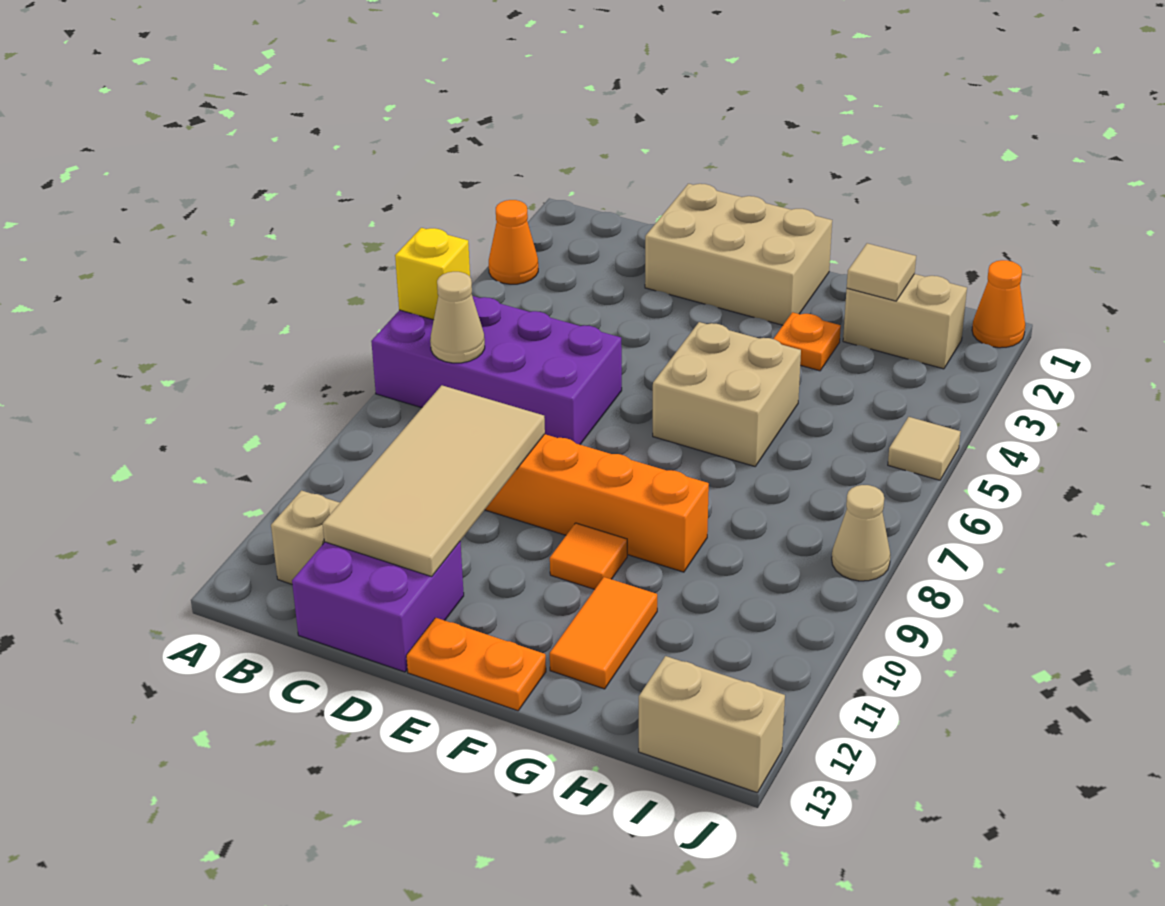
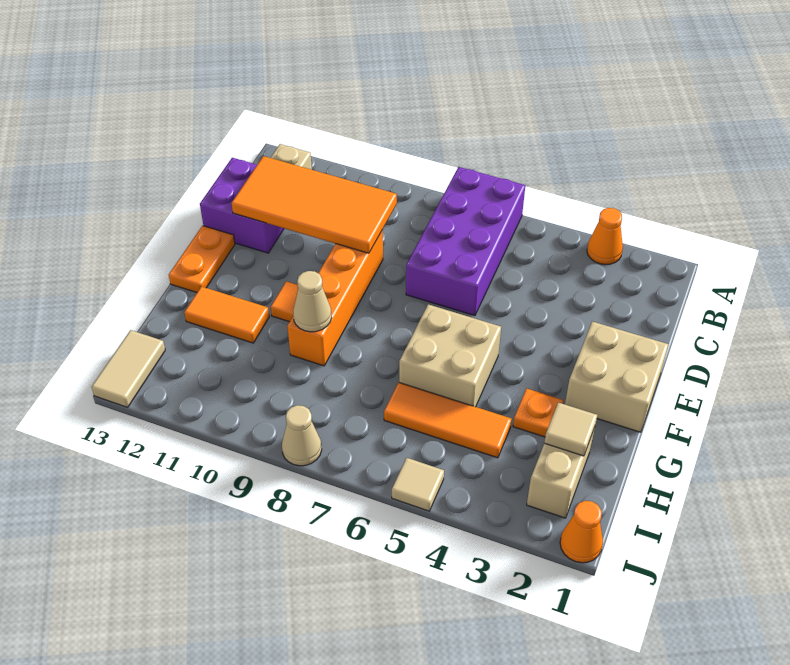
yellow brick A6 level 2 -> none
tan cone B7 level 2 -> tan cone G9 level 2
tan tile C9:D12 level 2 -> orange tile C9:D12 level 2
tan brick D1:F2 level 1 -> tan brick E1:F2 level 1
none -> orange tile H4:H6 level 1
tan brick I13:J13 level 1 -> tan tile I13:J13 level 1

